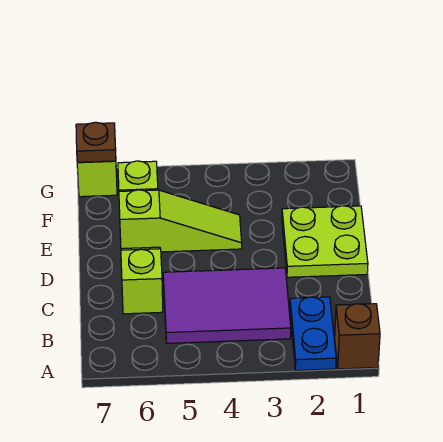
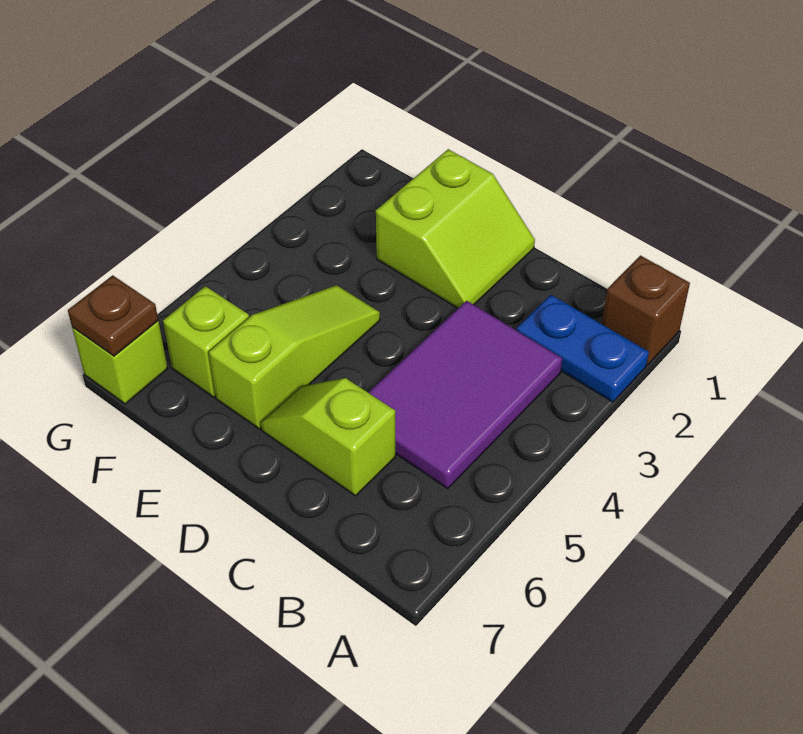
lime plate D1:E2 level 1 -> lime slope D1:E2 level 1 top E

